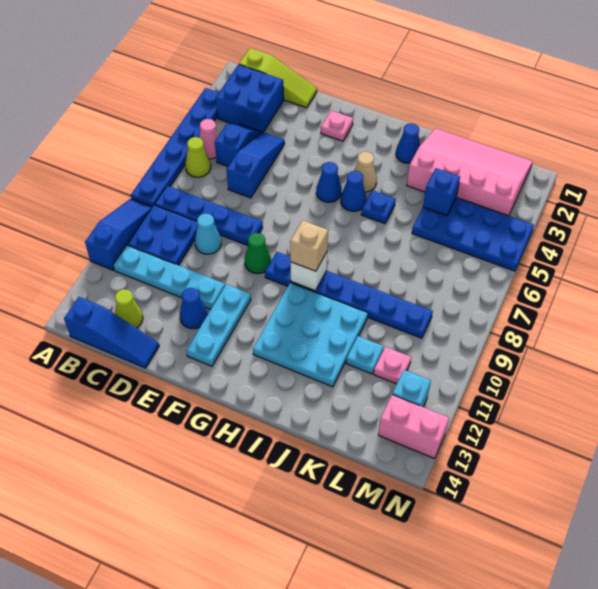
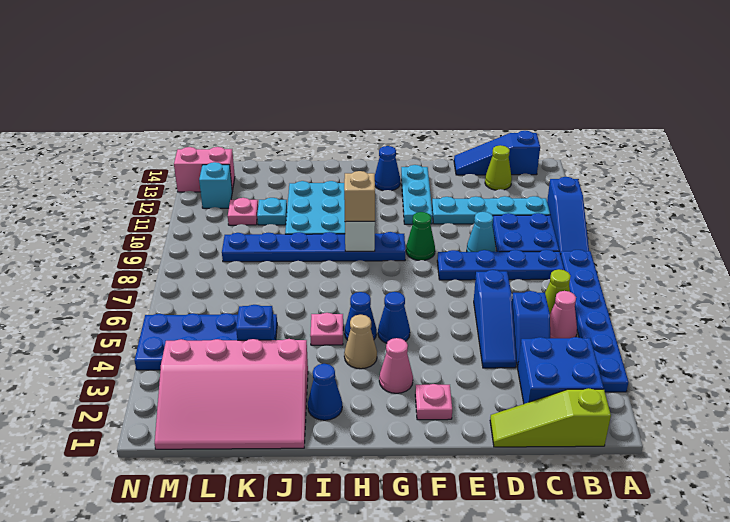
blue cone E12 level 1 -> blue cone G13 level 1
none -> pink cone G3 level 1
blue plate I5 level 1 -> pink plate I5 level 1

